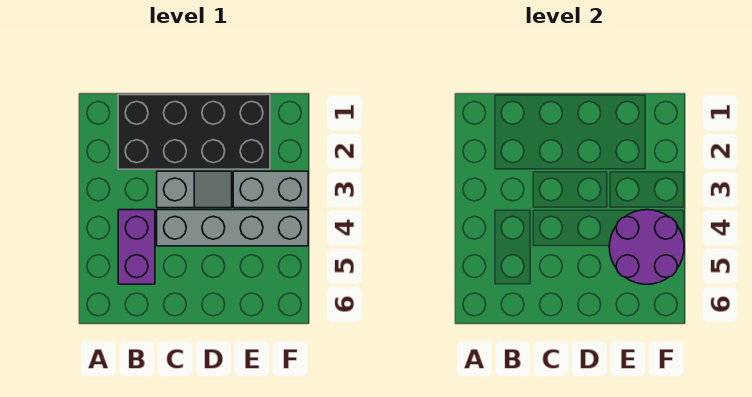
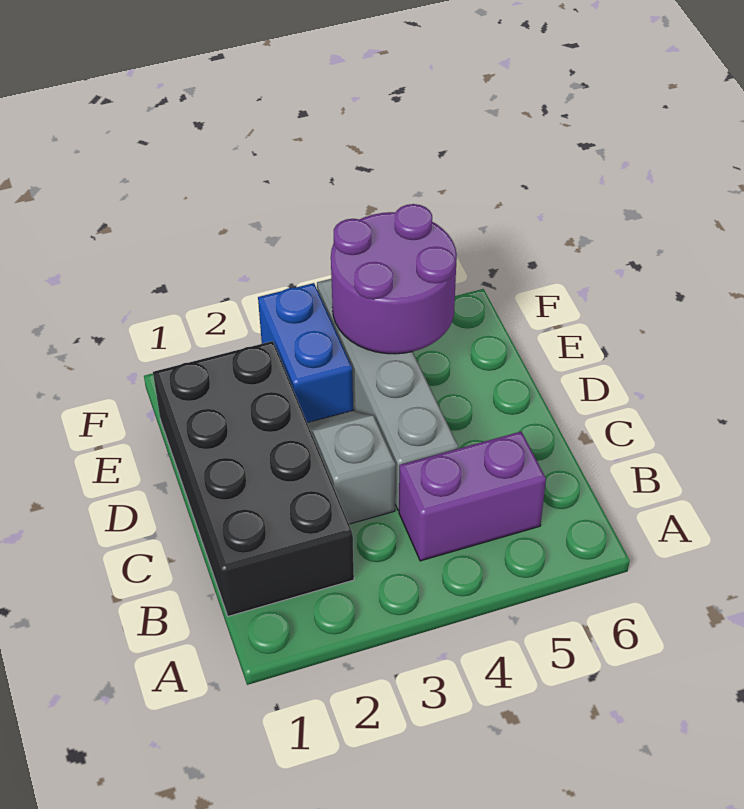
grey brick E3:F3 level 1 -> blue brick E3:F3 level 1

